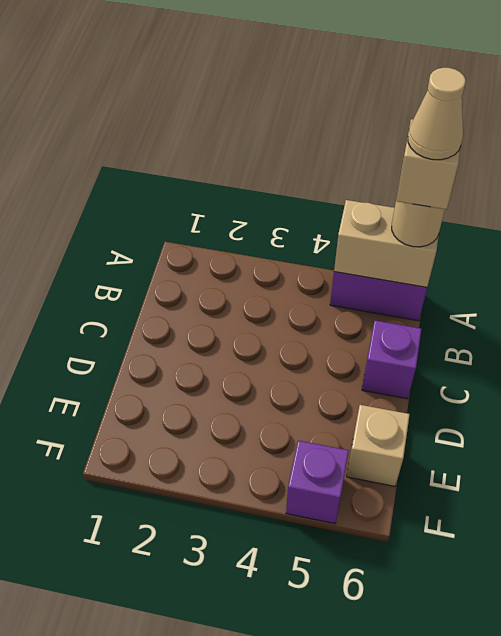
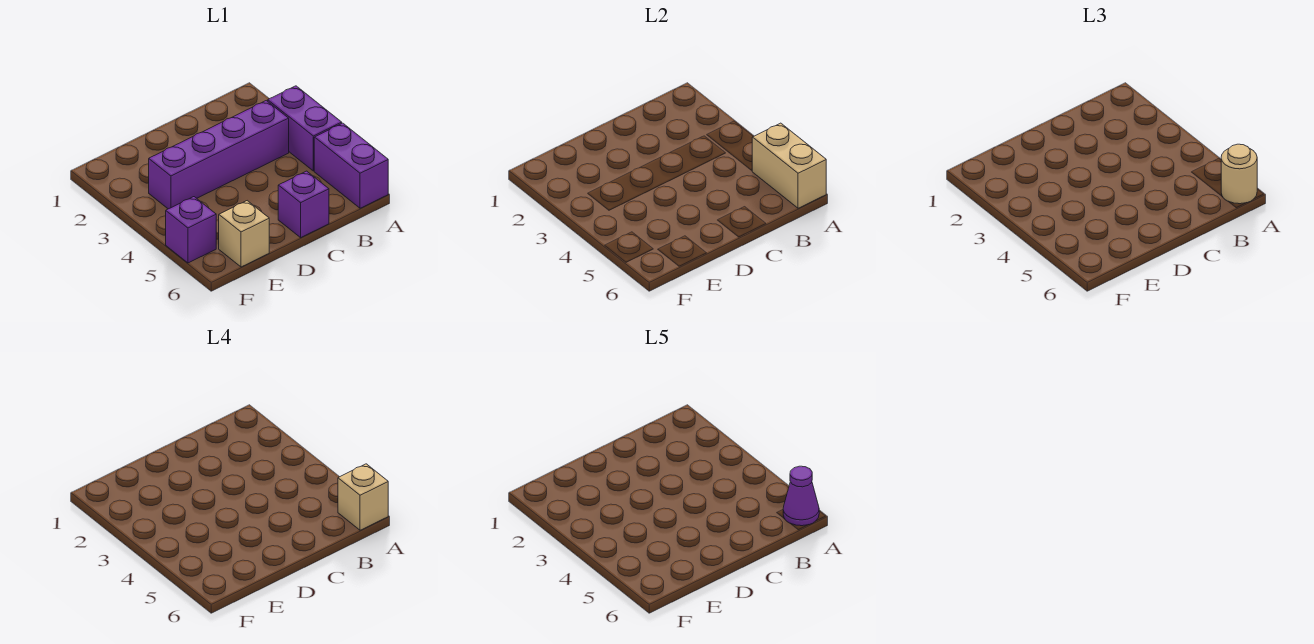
none -> purple brick A3:A4 level 1
tan cone A6 level 5 -> purple cone A6 level 5
none -> purple brick B3:E3 level 1

